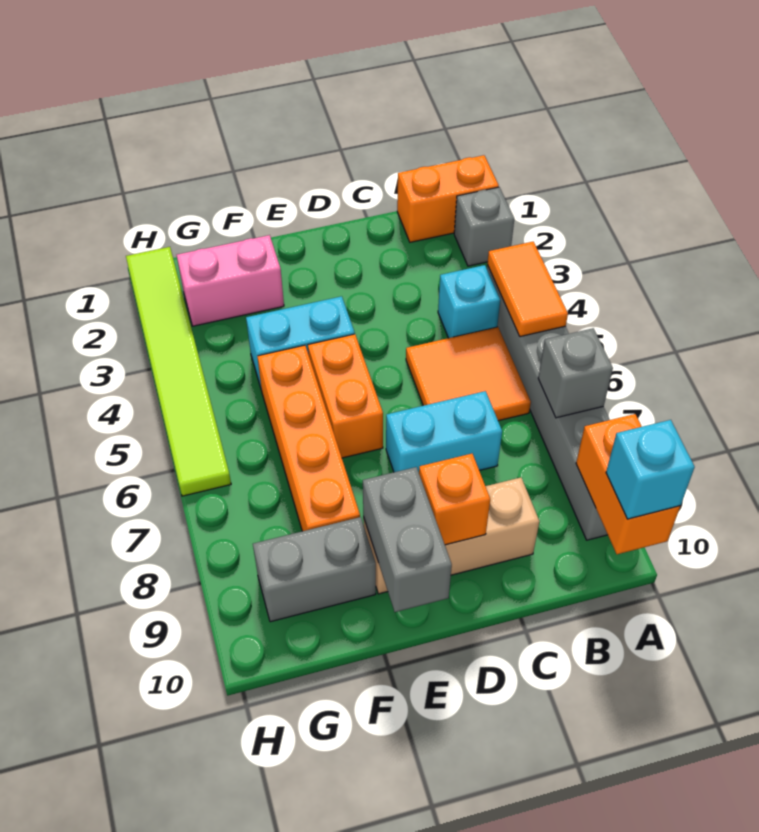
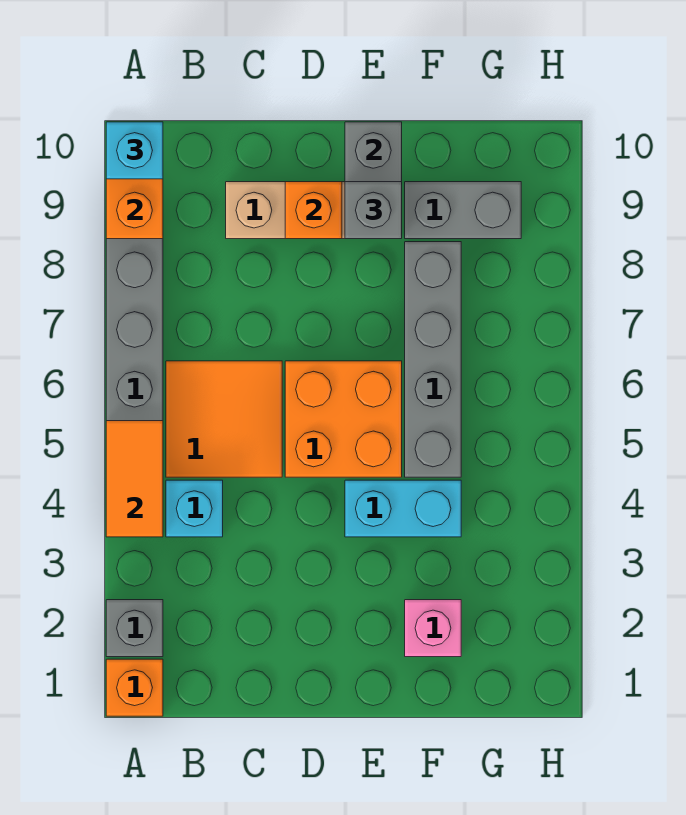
orange brick A1:B1 level 1 -> orange brick A1 level 1
grey brick A7 level 2 -> grey brick E9 level 3
cyan brick C7:D7 level 1 -> none
orange brick E5:E6 level 1 -> orange brick D5:E6 level 1
pink brick F2:G2 level 1 -> pink brick F2 level 1
orange brick F5:F8 level 1 -> grey brick F5:F8 level 1
lime tile H1:H6 level 1 -> none

